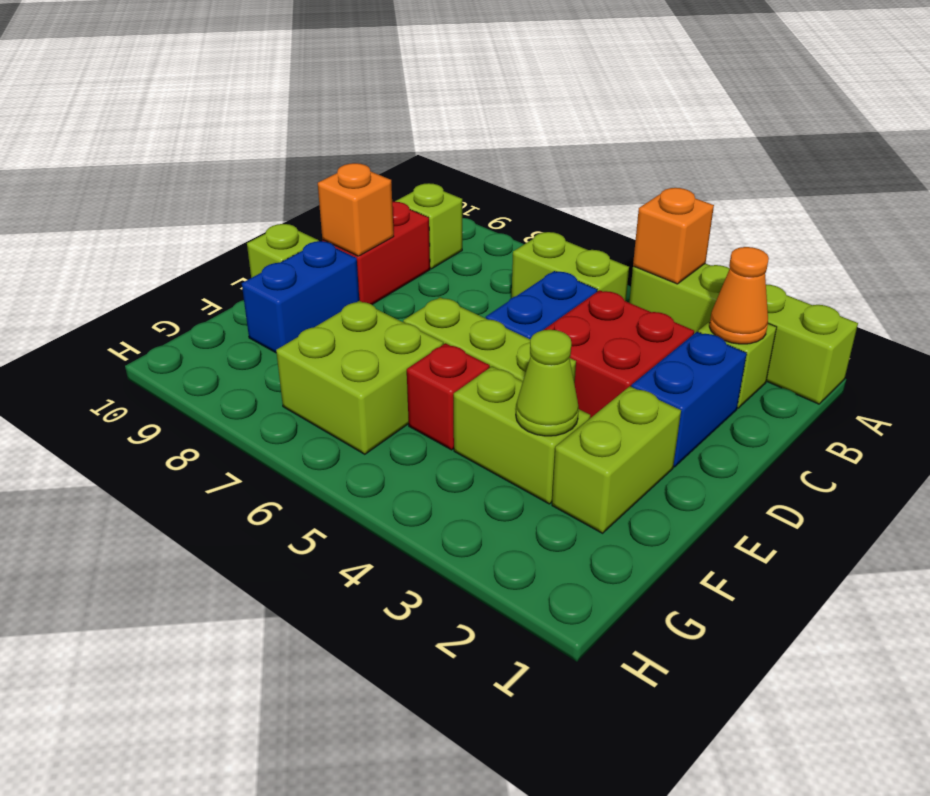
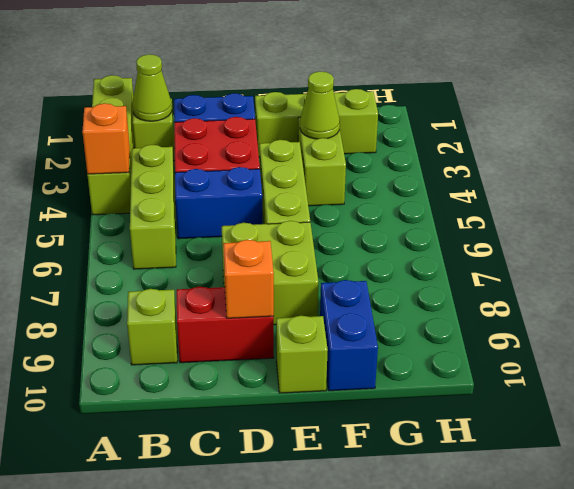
orange cone B2 level 2 -> lime cone B2 level 2
lime brick B5:B6 level 1 -> lime brick B4:B6 level 1
lime brick E2:F2 level 1 -> lime brick E2:G2 level 1
blue brick E9:F9 level 1 -> blue brick F9:F10 level 1
red brick F5 level 1 -> none
lime brick F6:G7 level 1 -> lime brick D7:E8 level 1

